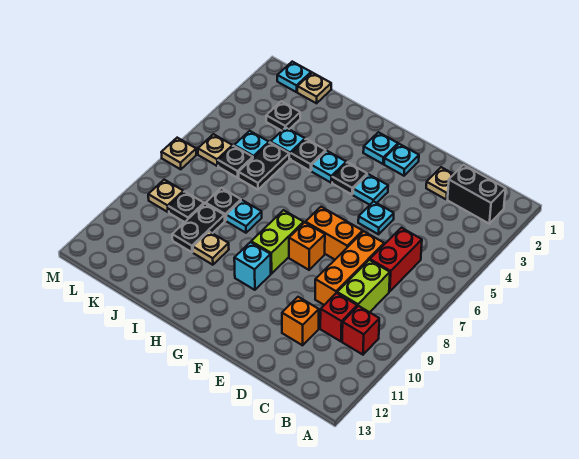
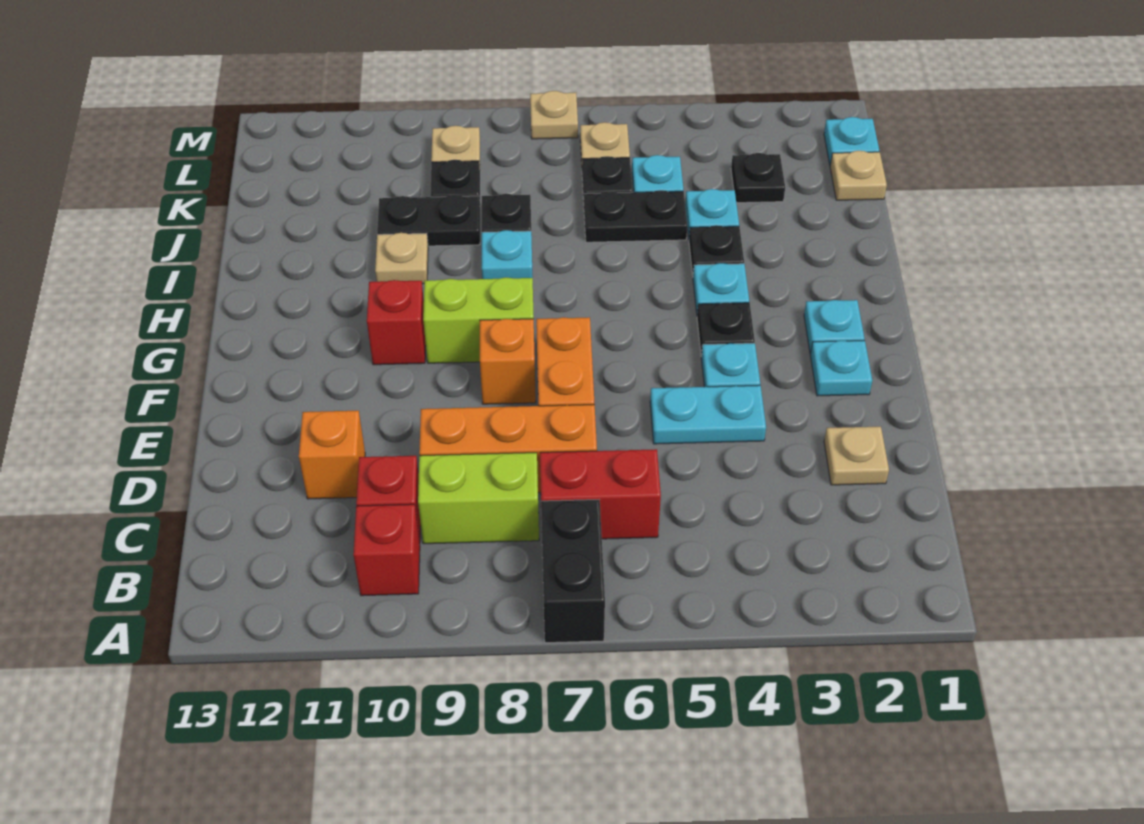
black brick B2:C2 level 1 -> black brick A7:B7 level 1
cyan plate E5 level 1 -> cyan plate E4:E5 level 1
cyan brick G10 level 1 -> red brick G10 level 1

